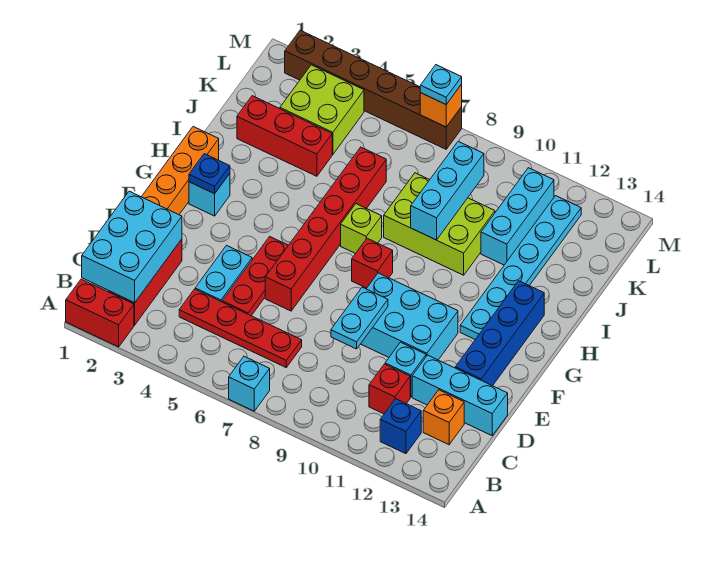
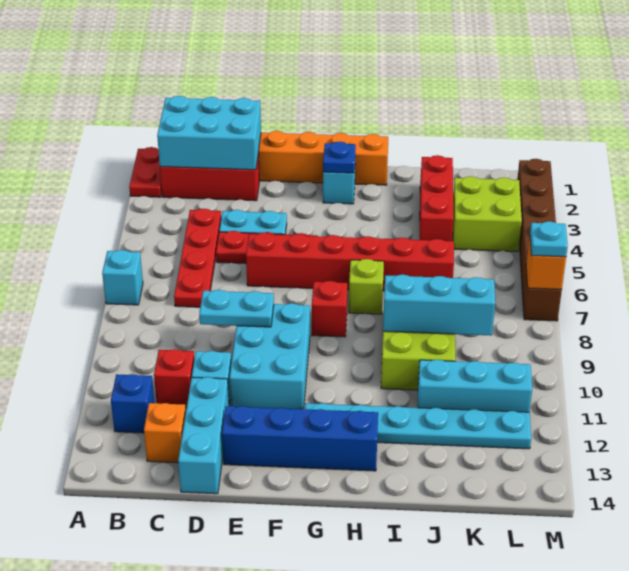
red brick A1:A2 level 1 -> red plate A1:A2 level 1

